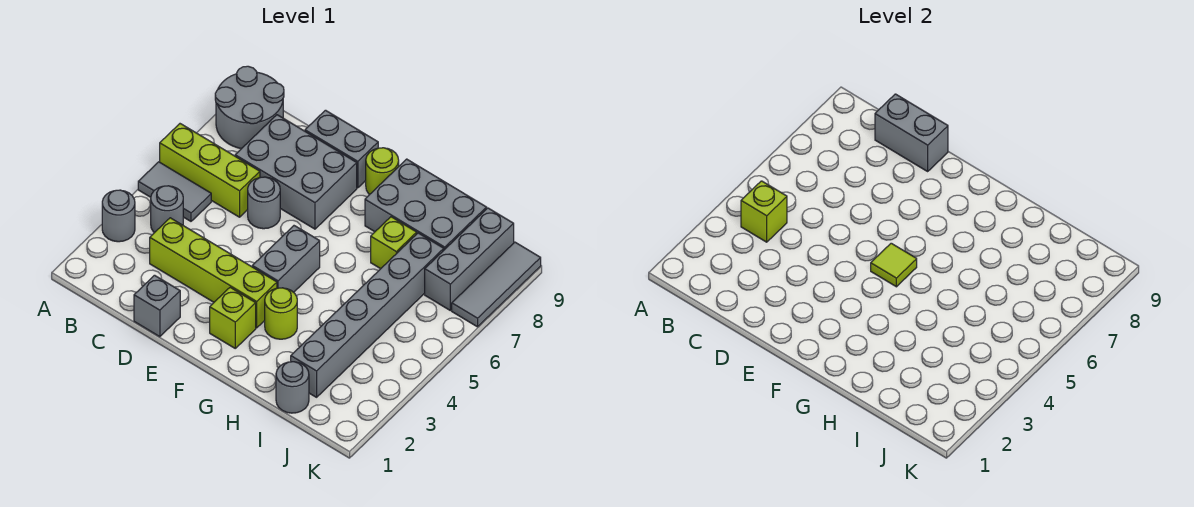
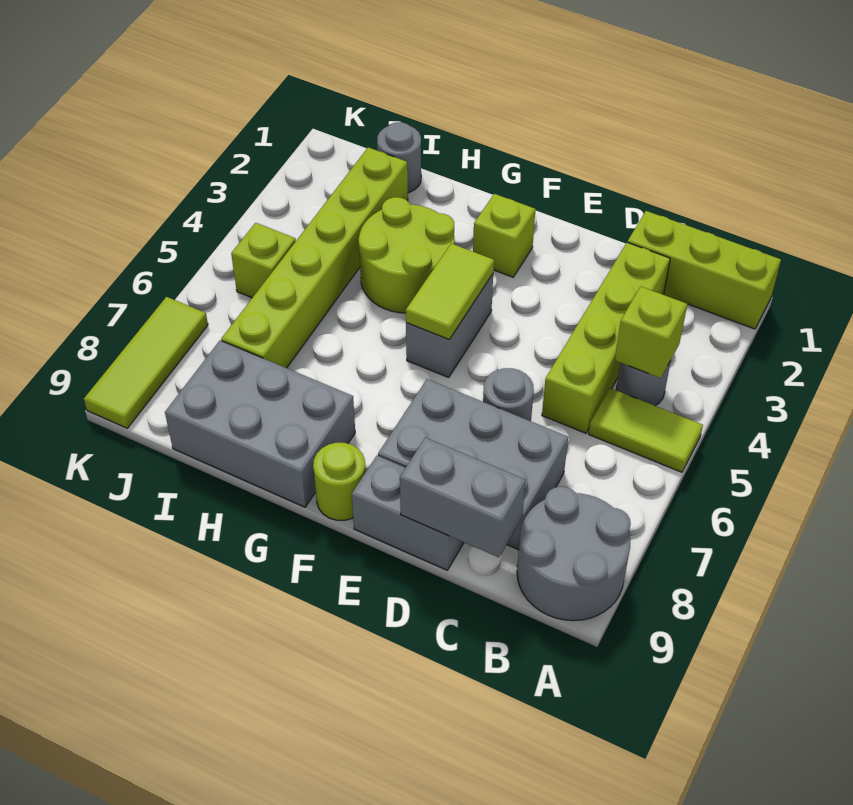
grey round brick A3 level 1 -> none
grey tile A5:B5 level 1 -> lime tile A5:B5 level 1
lime brick A6:C6 level 1 -> lime brick A1:C1 level 1
lime brick C3:F3 level 1 -> lime brick C2:C5 level 1
grey brick D1 level 1 -> none
lime tile F5 level 2 -> lime tile F4:F5 level 2
lime round brick G3 level 1 -> lime round brick G3:H4 level 1
lime brick H7 level 1 -> lime brick J5 level 1
grey brick I2:I7 level 1 -> lime brick I2:I7 level 1
grey brick J7:J9 level 1 -> none
grey tile K7:K9 level 1 -> lime tile K7:K9 level 1

